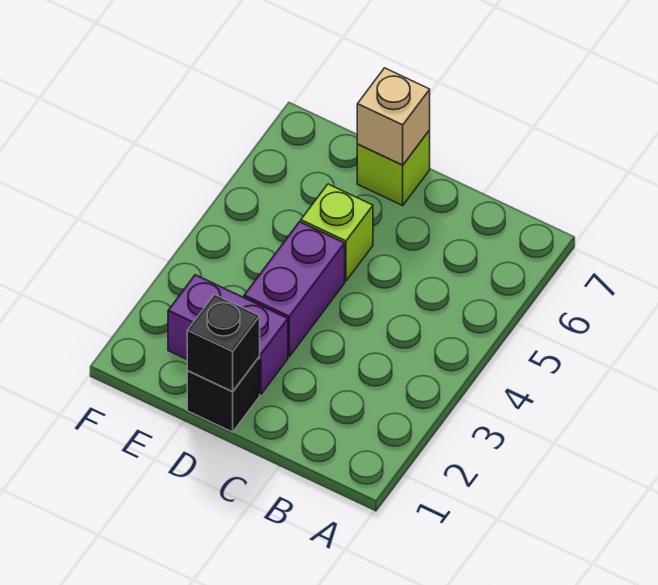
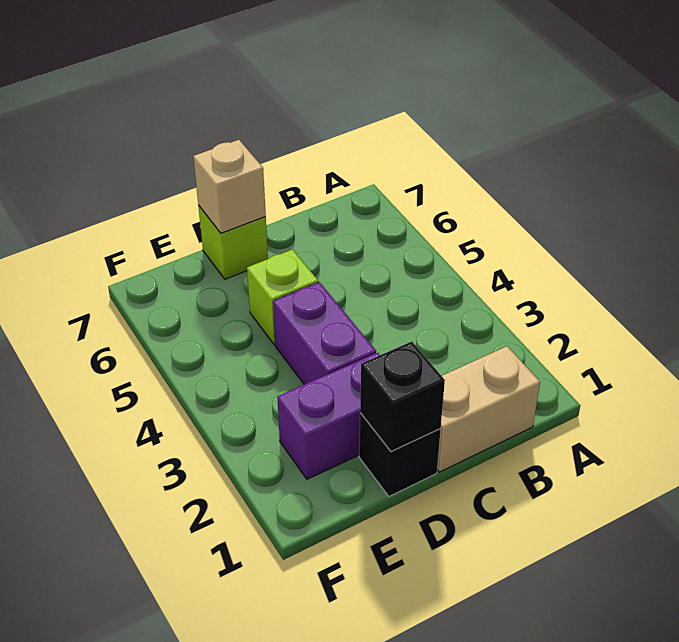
none -> tan brick B1:C1 level 1

